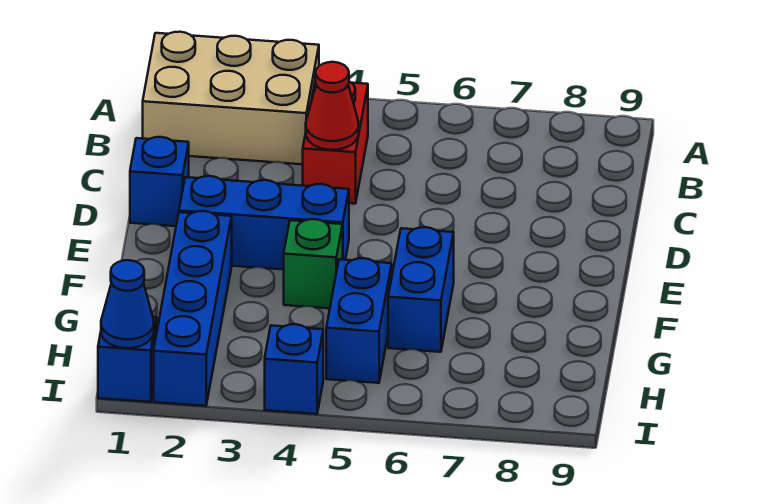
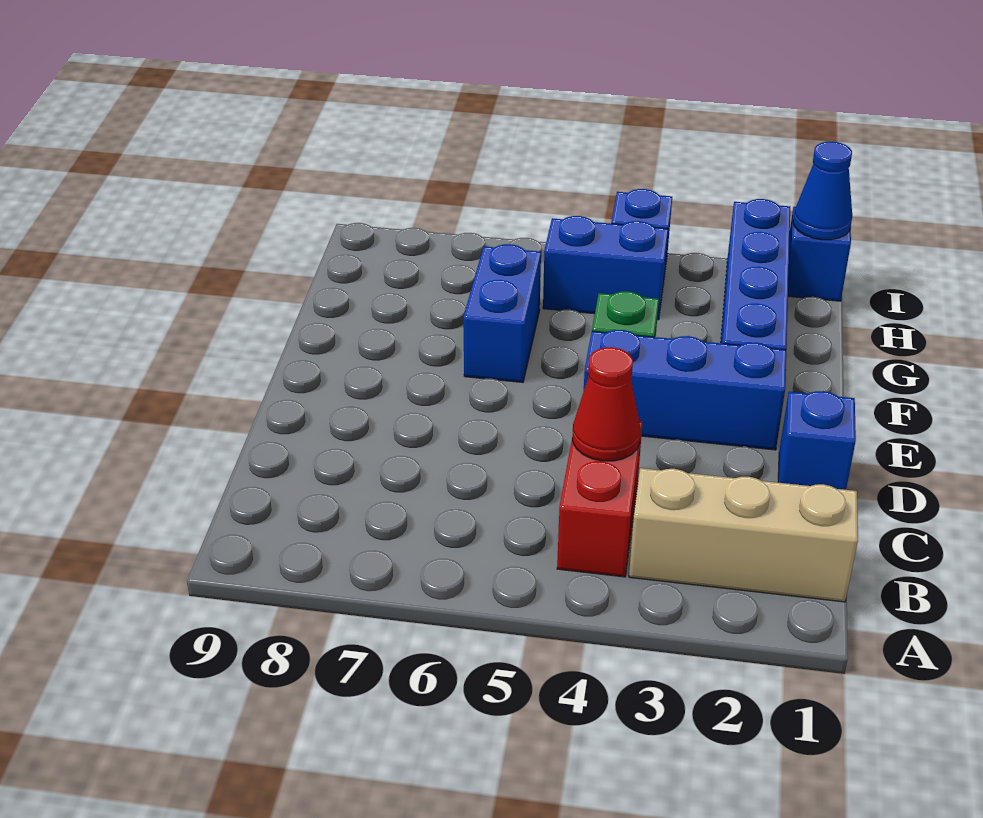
tan brick A1:B3 level 1 -> tan brick B1:B3 level 1
blue brick G5:H5 level 1 -> blue brick H4:H5 level 1

